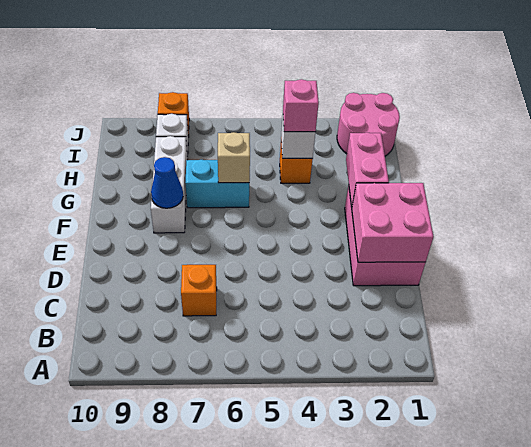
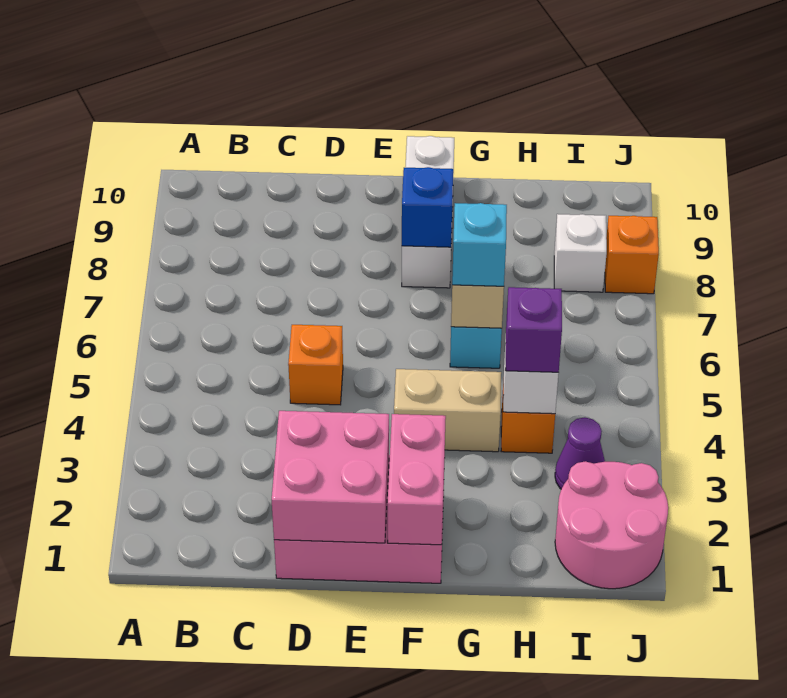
orange brick C7 level 1 -> orange brick D5 level 1
pink brick F2:G2 level 2 -> pink brick F1:F2 level 2
none -> tan brick F4:G4 level 1
white brick F8:H8 level 1 -> white brick F8:F10 level 1
blue cone F8 level 2 -> blue brick F8 level 2
none -> cyan brick G6 level 3
pink brick H4 level 3 -> purple brick H4 level 3
none -> purple cone I3 level 1

